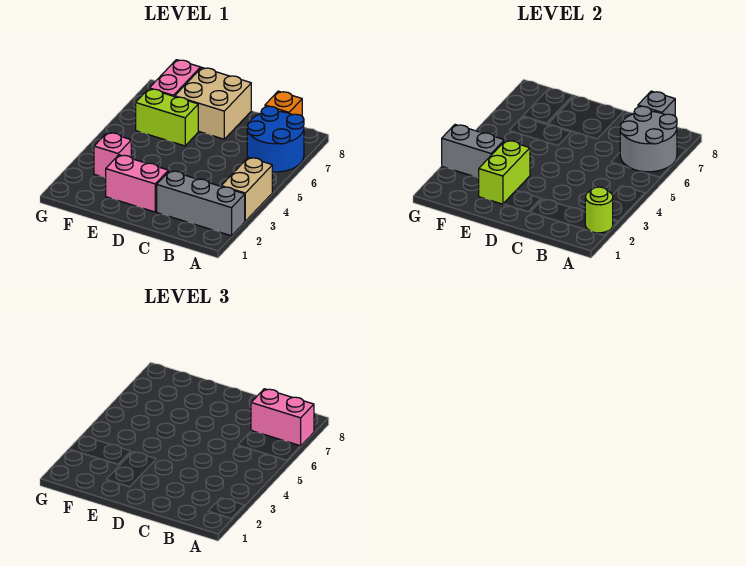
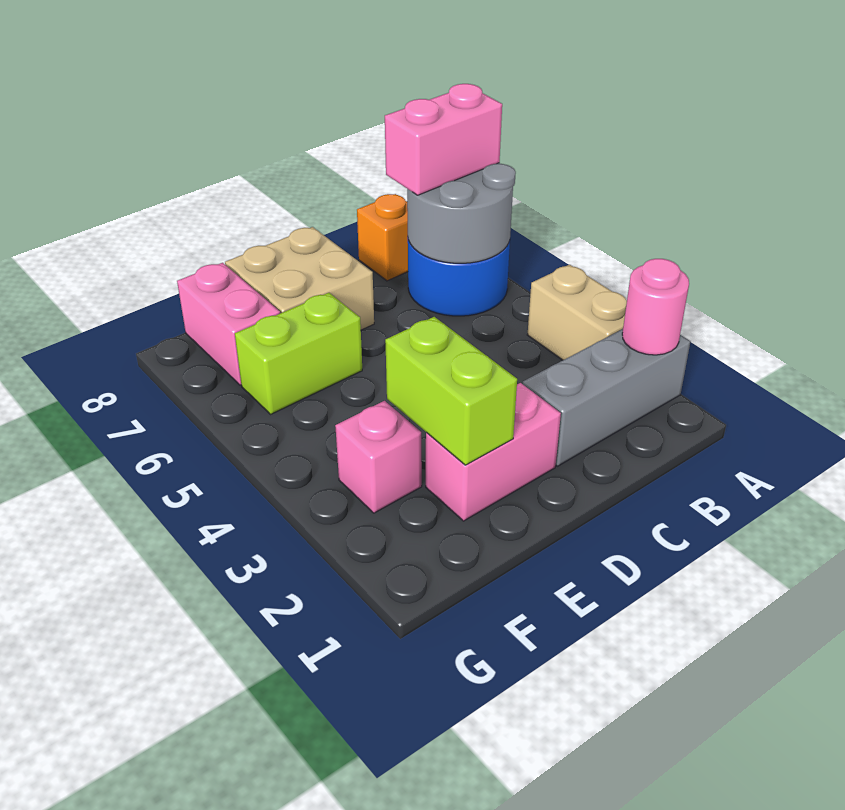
lime round brick A2 level 2 -> pink round brick A2 level 2
grey brick B8 level 2 -> none
grey brick F3:G3 level 2 -> none

